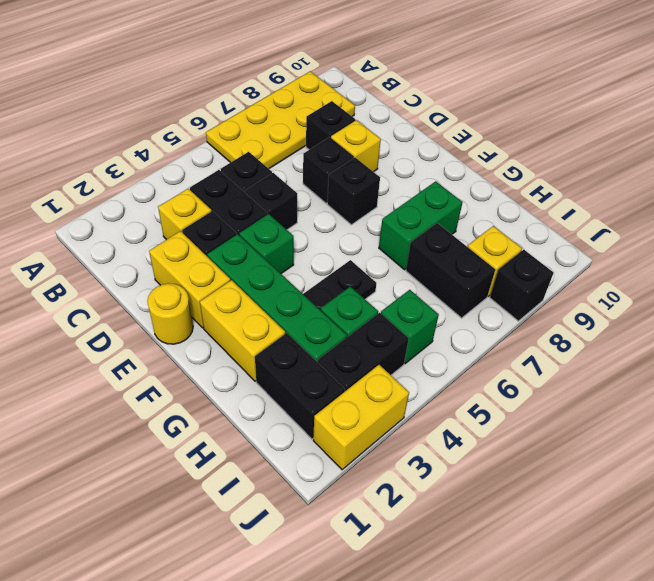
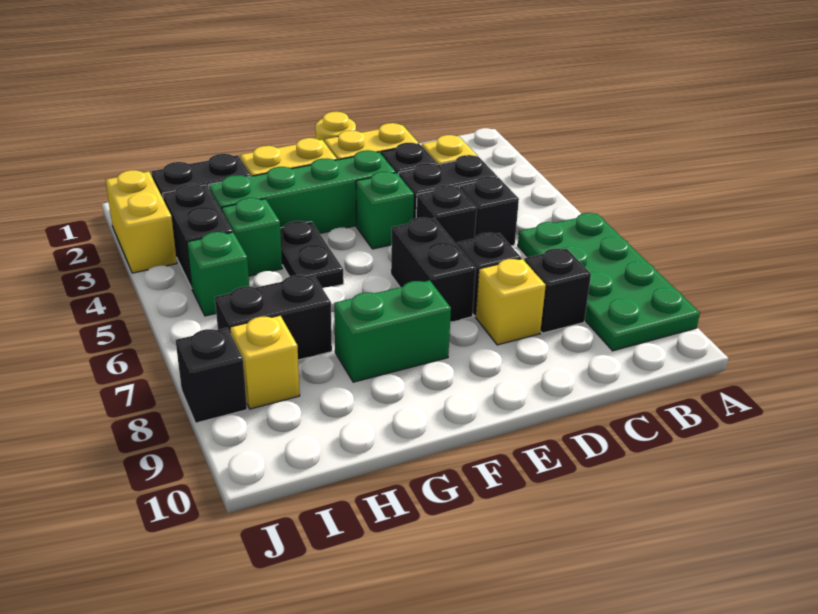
yellow plate A6:B9 level 1 -> green plate A6:B9 level 1
black brick E7 level 1 -> black brick E6:E7 level 1
green brick G7:G8 level 1 -> green brick F8:G8 level 1

